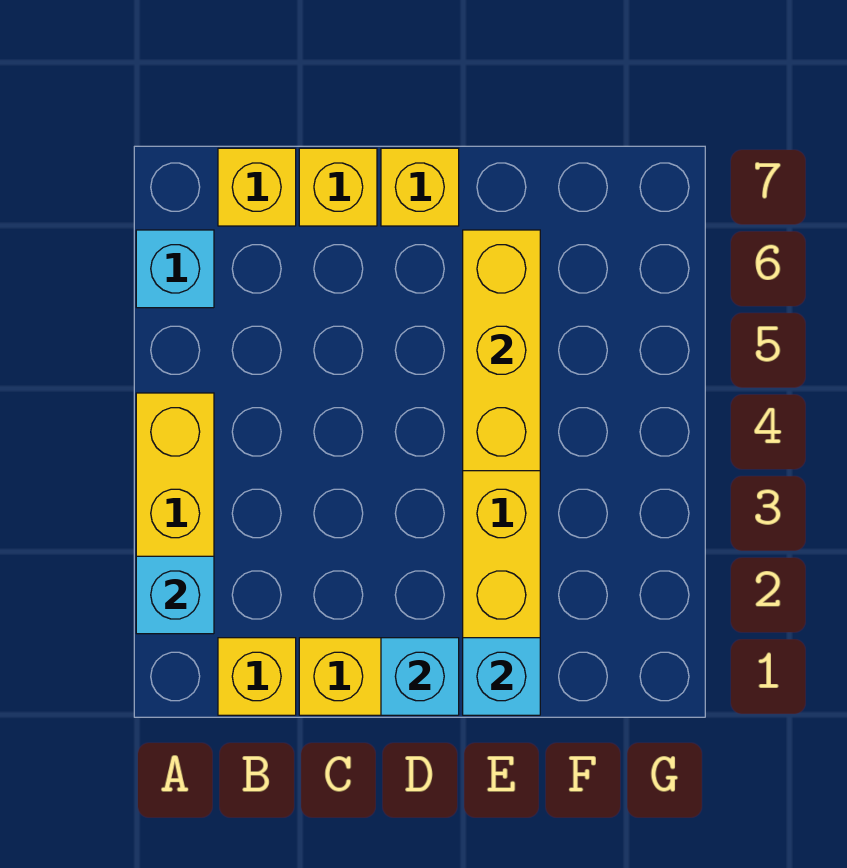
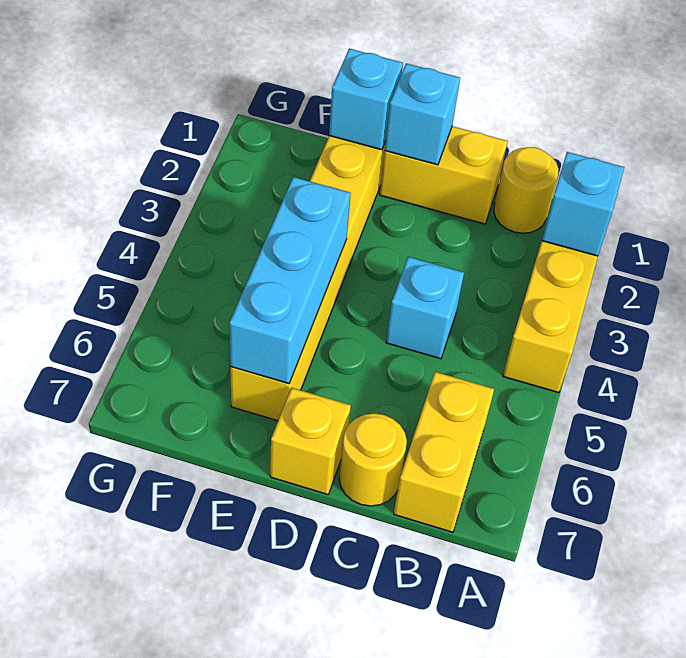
cyan brick A6 level 1 -> cyan brick C4 level 1
yellow brick B1 level 1 -> yellow round brick B1 level 1
yellow brick B7 level 1 -> yellow brick B6:B7 level 1
yellow brick C7 level 1 -> yellow round brick C7 level 1
yellow brick E4:E6 level 2 -> cyan brick E4:E6 level 2

